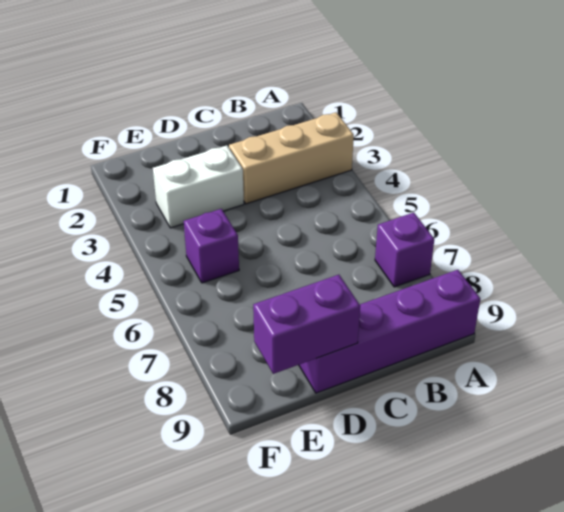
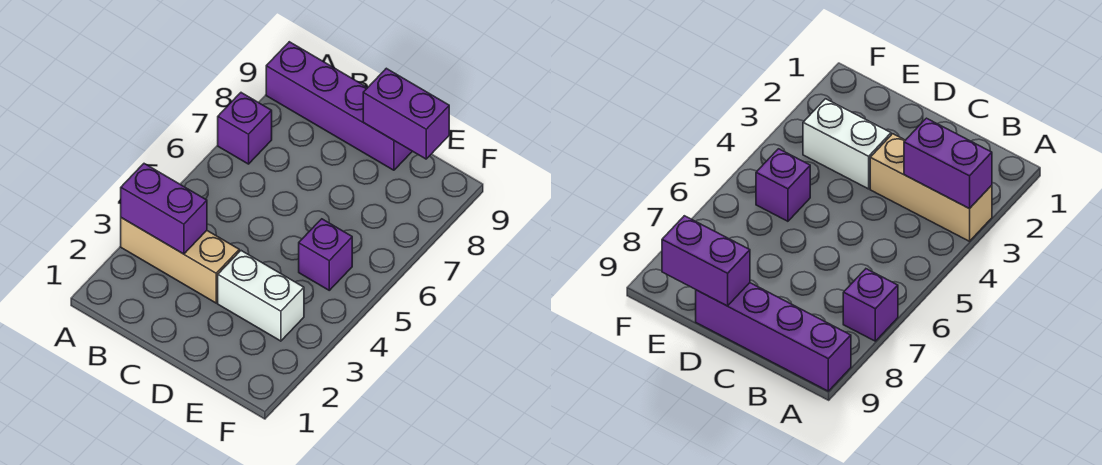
none -> purple brick A3:B3 level 2

